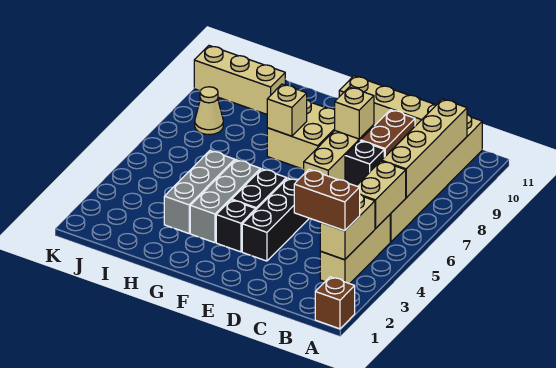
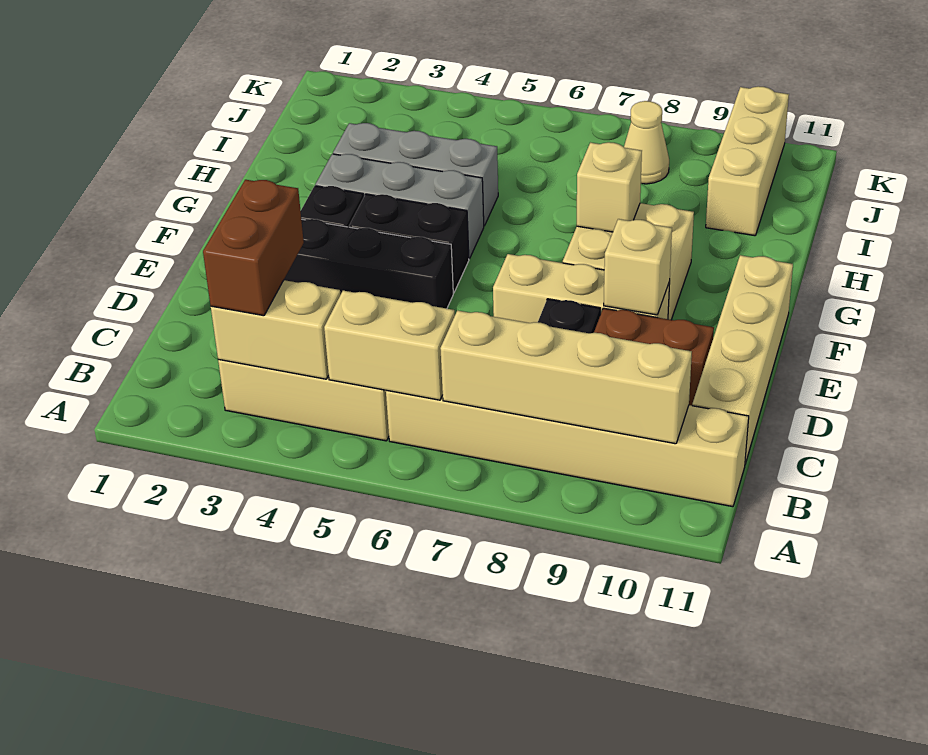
brown brick A1 level 1 -> none

